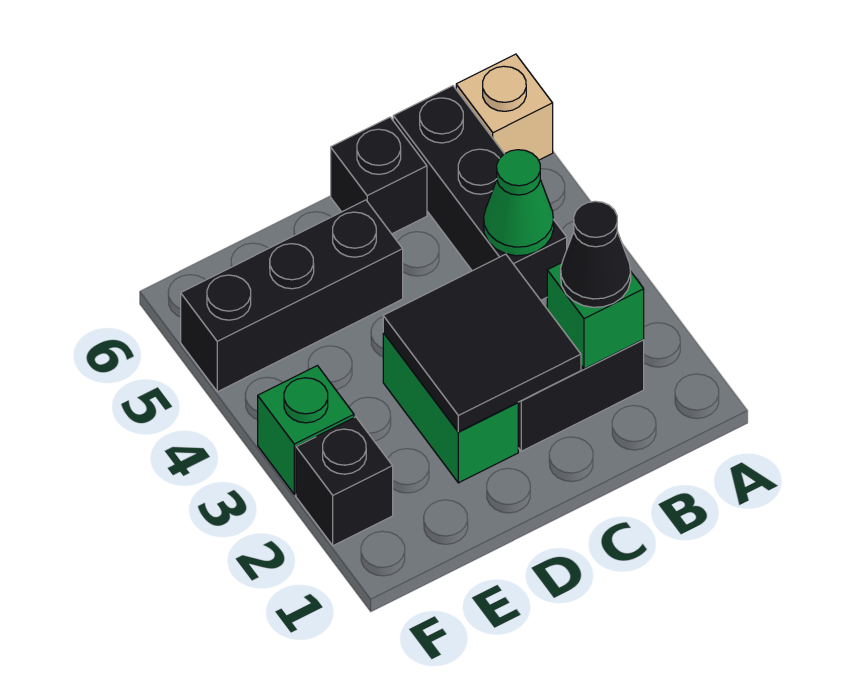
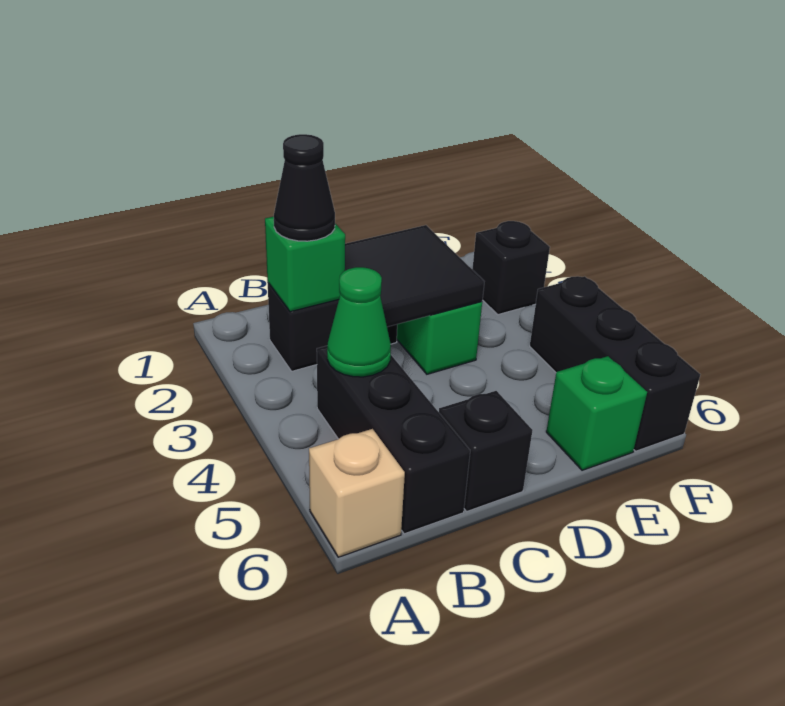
black brick D5:F5 level 1 -> black brick F4:F6 level 1
green brick F3 level 1 -> green brick E6 level 1

